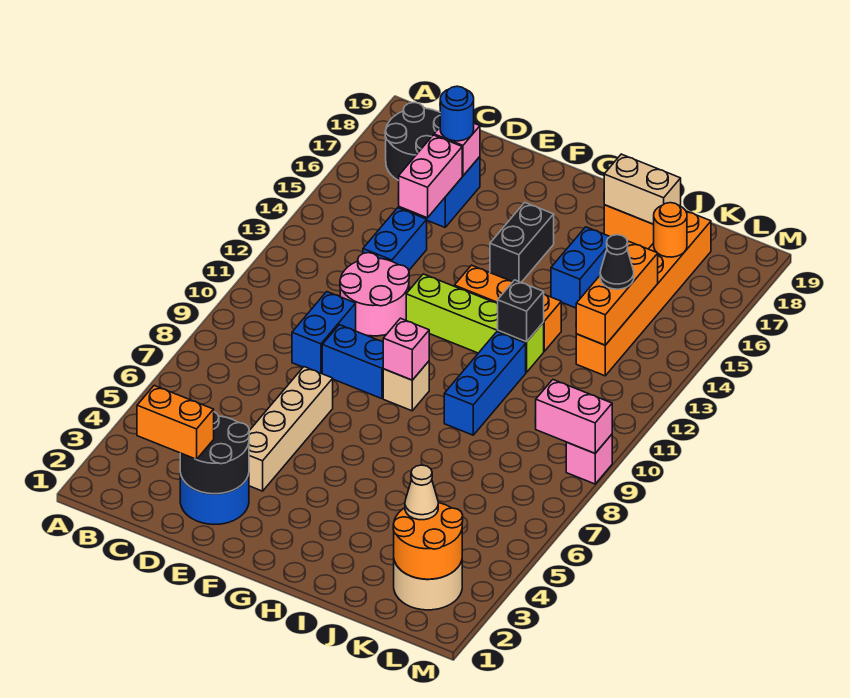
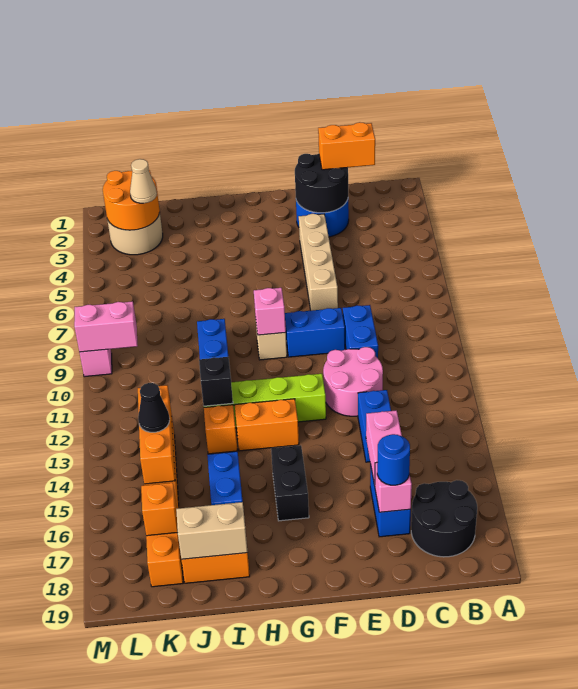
orange round brick K17 level 2 -> orange brick K17 level 2

